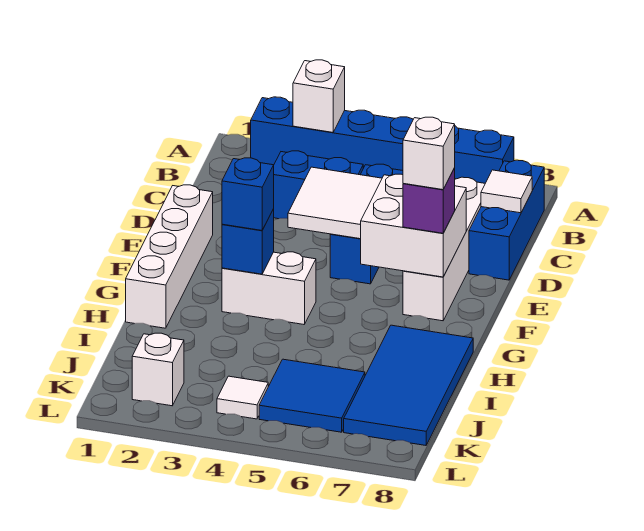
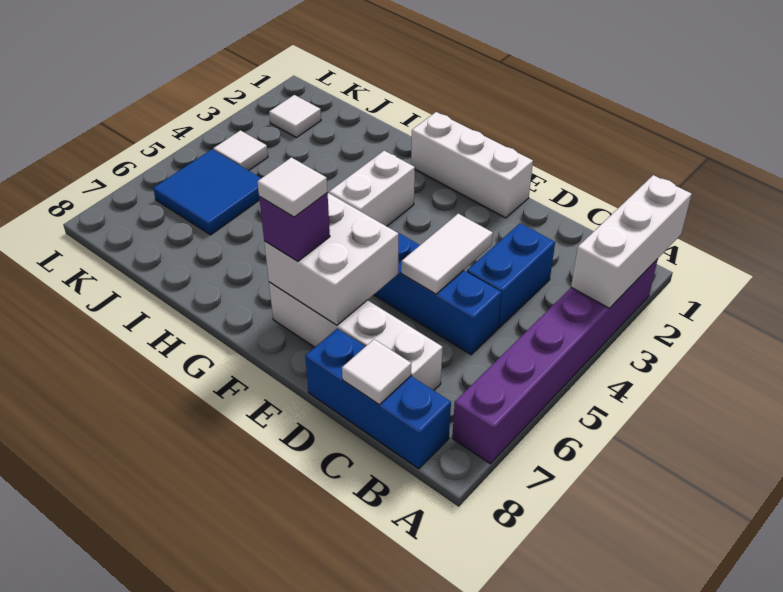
blue brick A2:A7 level 1 -> purple brick A2:A7 level 1
white brick A3 level 2 -> white brick A1:A3 level 2
white tile D4:E5 level 2 -> white tile D4:D5 level 2
white brick E1:H1 level 1 -> white brick E1:G1 level 1
white brick F7 level 4 -> white tile F7 level 4
blue brick G3 level 2 -> none
blue brick G3 level 3 -> none
blue tile H7:K8 level 1 -> none
white brick K2 level 1 -> white tile K2 level 1

